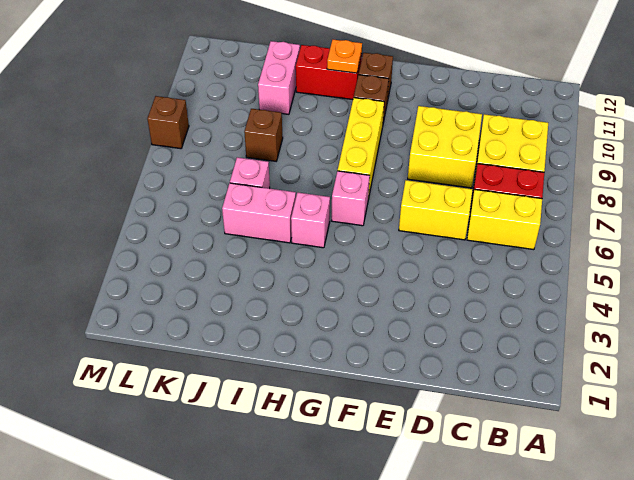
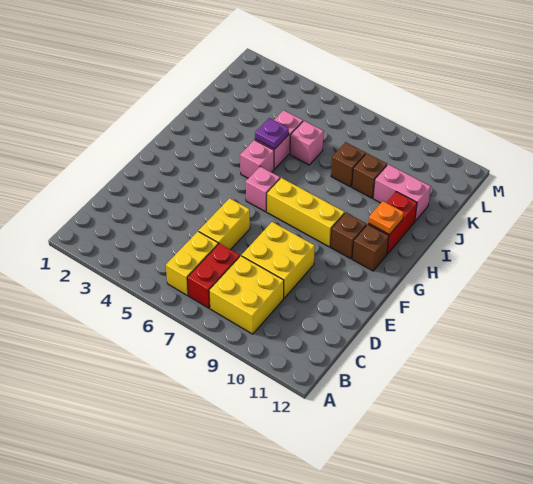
none -> purple plate I5 level 2
brown brick M8 level 1 -> brown brick J9 level 1

